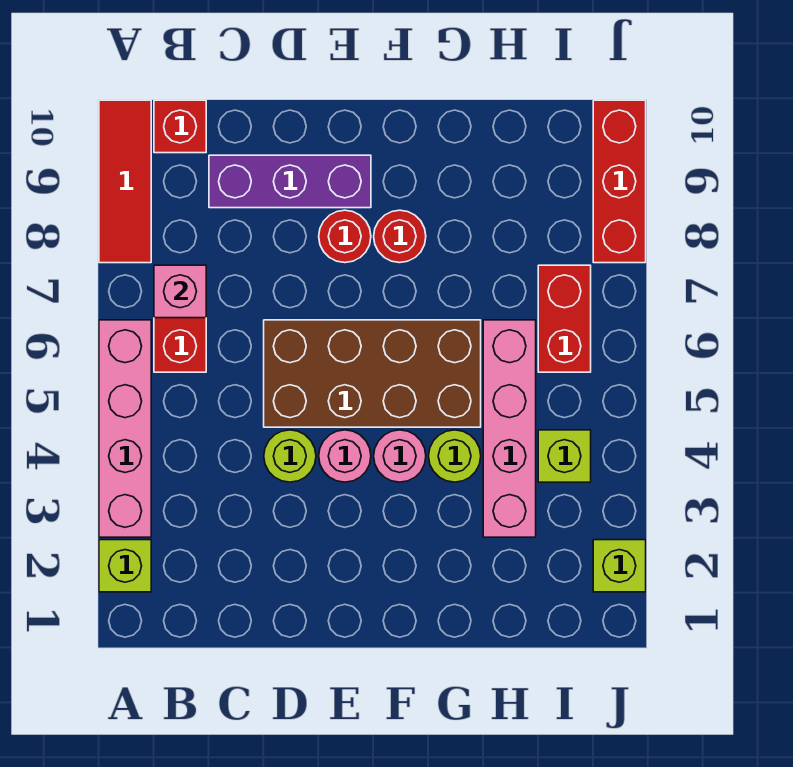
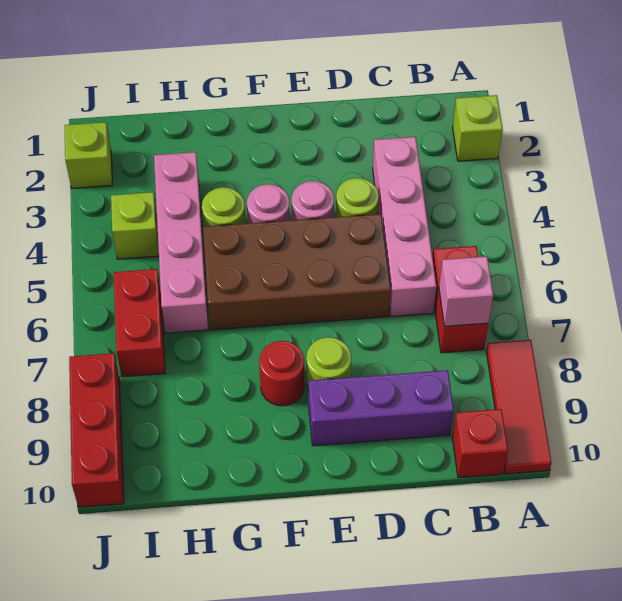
pink brick A3:A6 level 1 -> pink brick C3:C6 level 1
red round brick E8 level 1 -> lime round brick E8 level 1

